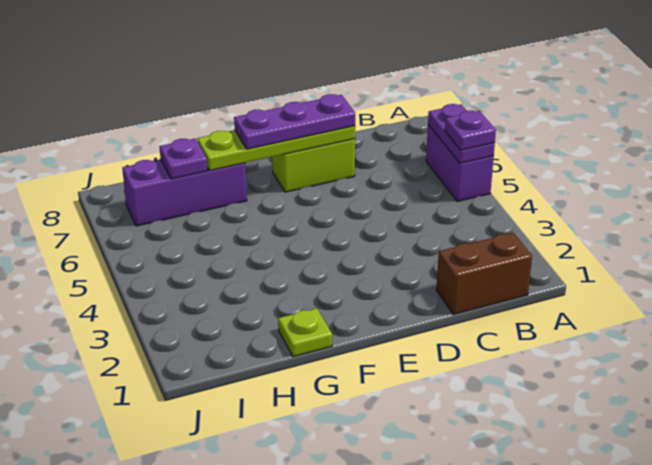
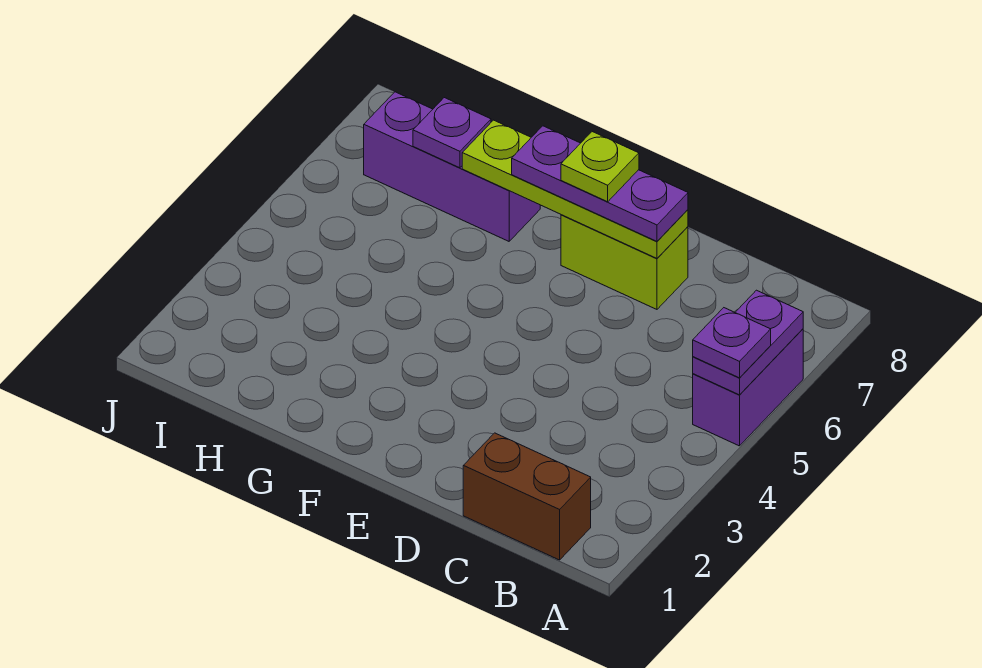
lime plate G1 level 1 -> lime plate E7 level 4

